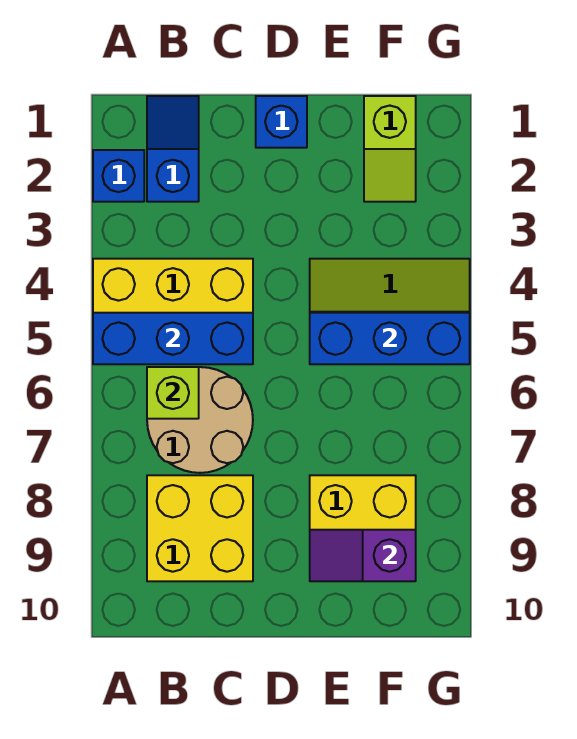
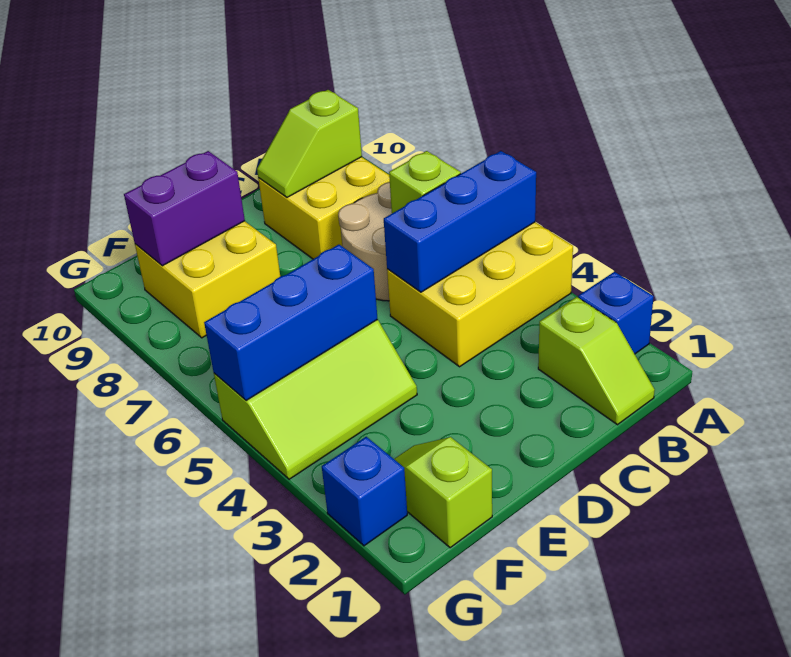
blue slope B1:B2 level 1 top 2 -> lime slope B1:B2 level 1 top 2
none -> lime slope B9:C9 level 2 top B
blue brick D1 level 1 -> blue brick G2 level 1
purple slope E9:F9 level 2 top F -> purple brick E9:F9 level 2

